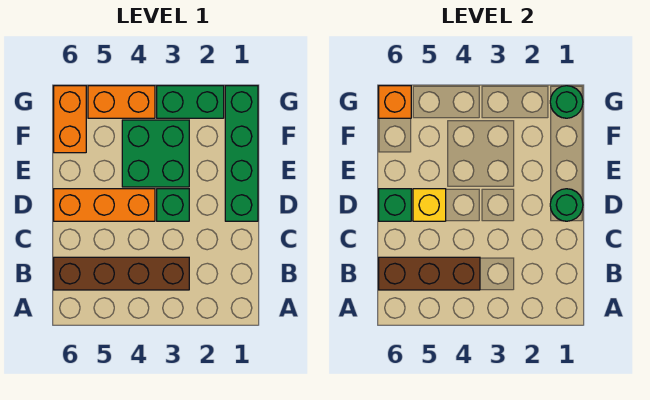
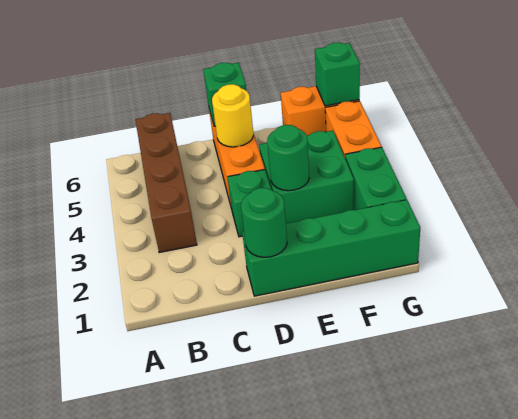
brown brick B4:B6 level 2 -> none
yellow brick D5 level 2 -> yellow round brick D5 level 2
green round brick G1 level 2 -> green round brick E3 level 2
orange brick G6 level 2 -> green brick G6 level 2

